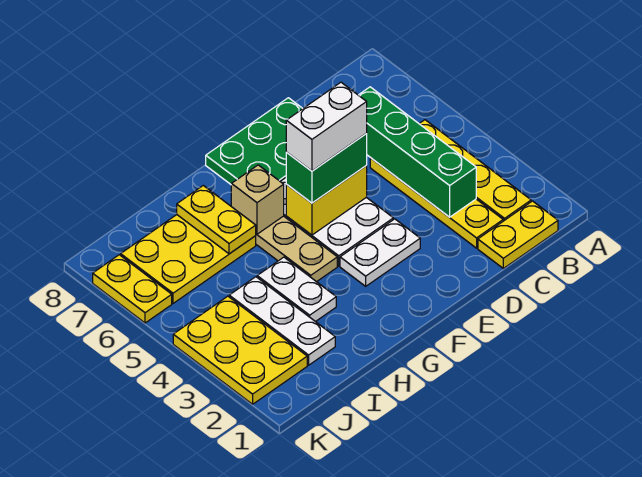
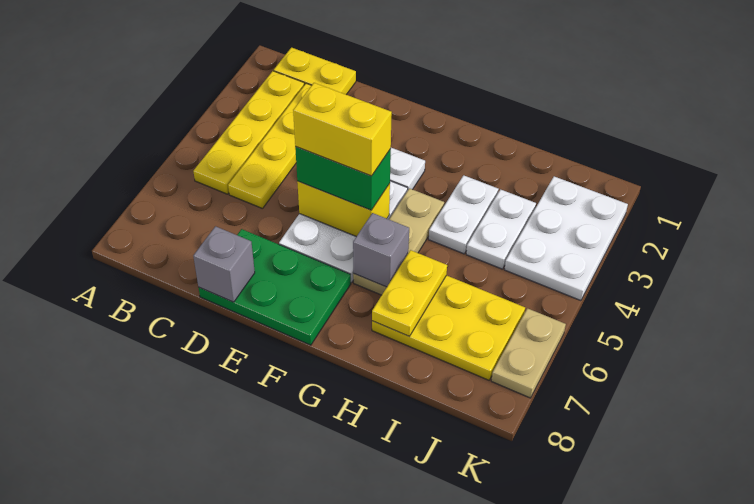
green brick C3:C6 level 2 -> none
none -> grey brick D8 level 2
white brick E5:F5 level 4 -> yellow brick E5:F5 level 4
tan brick G6 level 2 -> grey brick G6 level 2
white plate I2:I4 level 1 -> white plate I3:I4 level 1
yellow plate J2:K4 level 1 -> white plate J2:K4 level 1
yellow plate K6:K7 level 1 -> tan plate K6:K7 level 1

